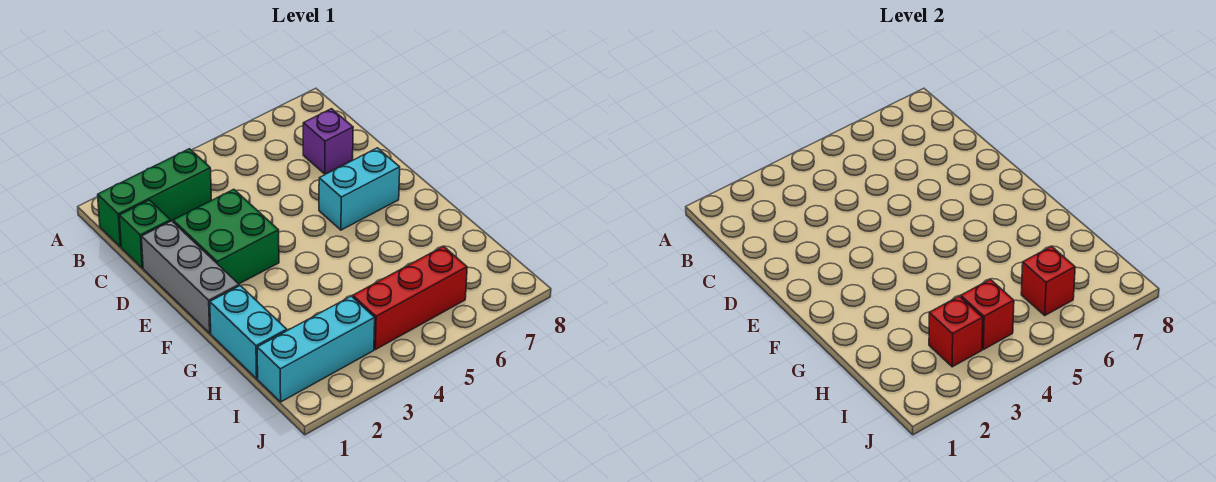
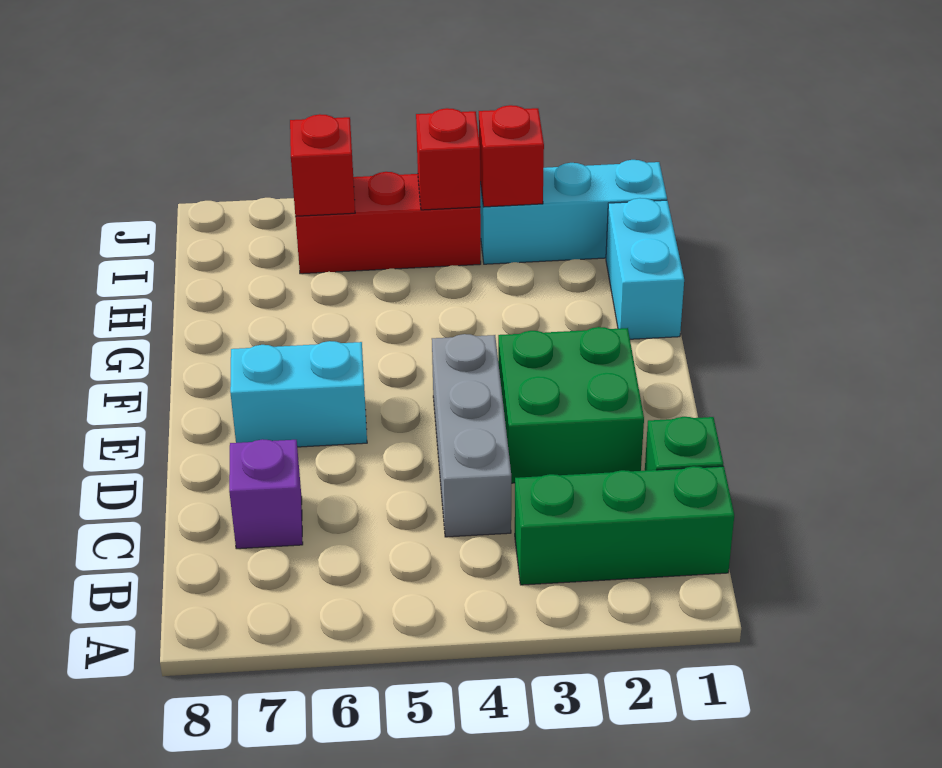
grey brick D1:F1 level 1 -> grey brick C4:E4 level 1

